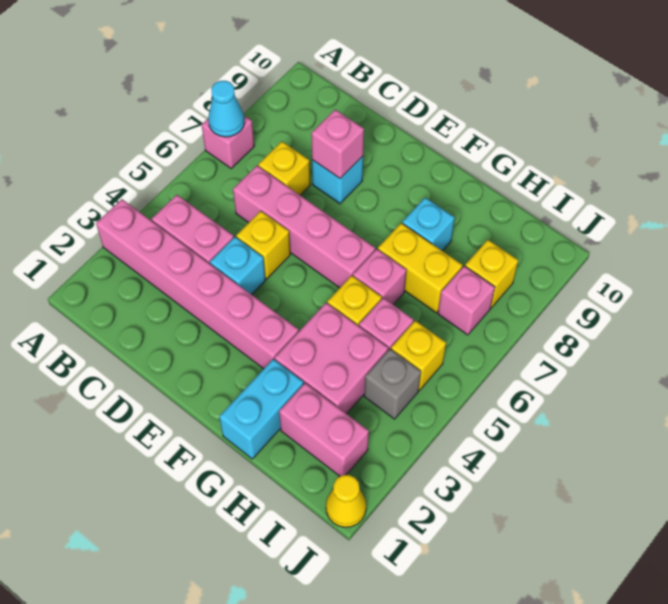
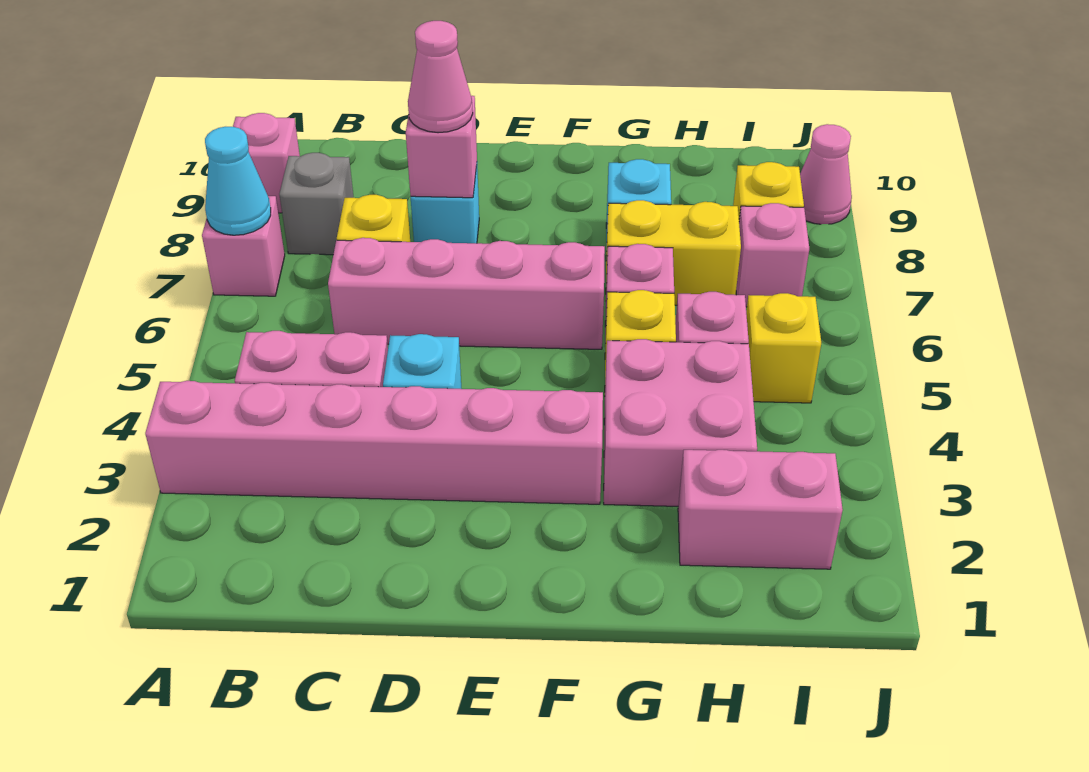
none -> pink brick A9 level 1
yellow brick D5 level 1 -> none
none -> pink cone D8 level 3
cyan brick G1:G2 level 1 -> none
grey brick I4 level 1 -> grey brick B8 level 1
yellow cone J1 level 1 -> none
none -> pink cone J9 level 1

